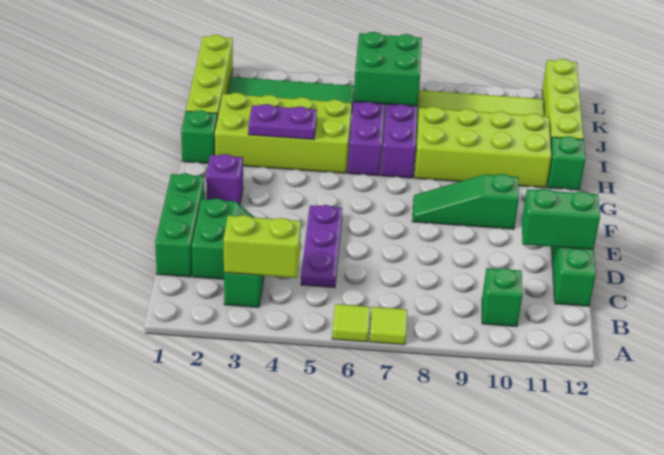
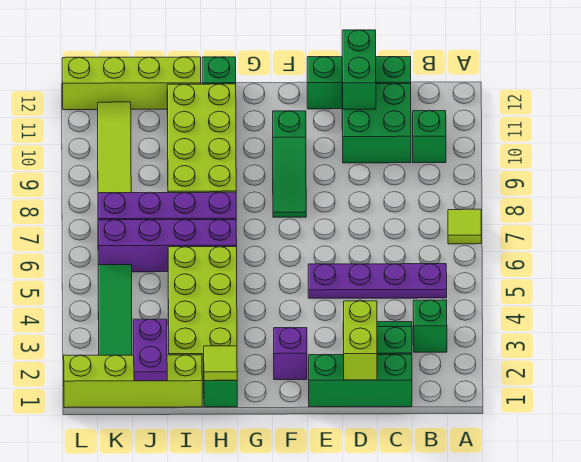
lime tile A6 level 1 -> lime tile H1 level 2
lime brick B3:B4 level 2 -> lime brick D1:D2 level 2
purple plate C5:E5 level 1 -> purple plate B5:E5 level 1
purple plate H3:H4 level 2 -> purple plate J1:J2 level 2
green brick J6:K7 level 2 -> green brick C10:D11 level 1

